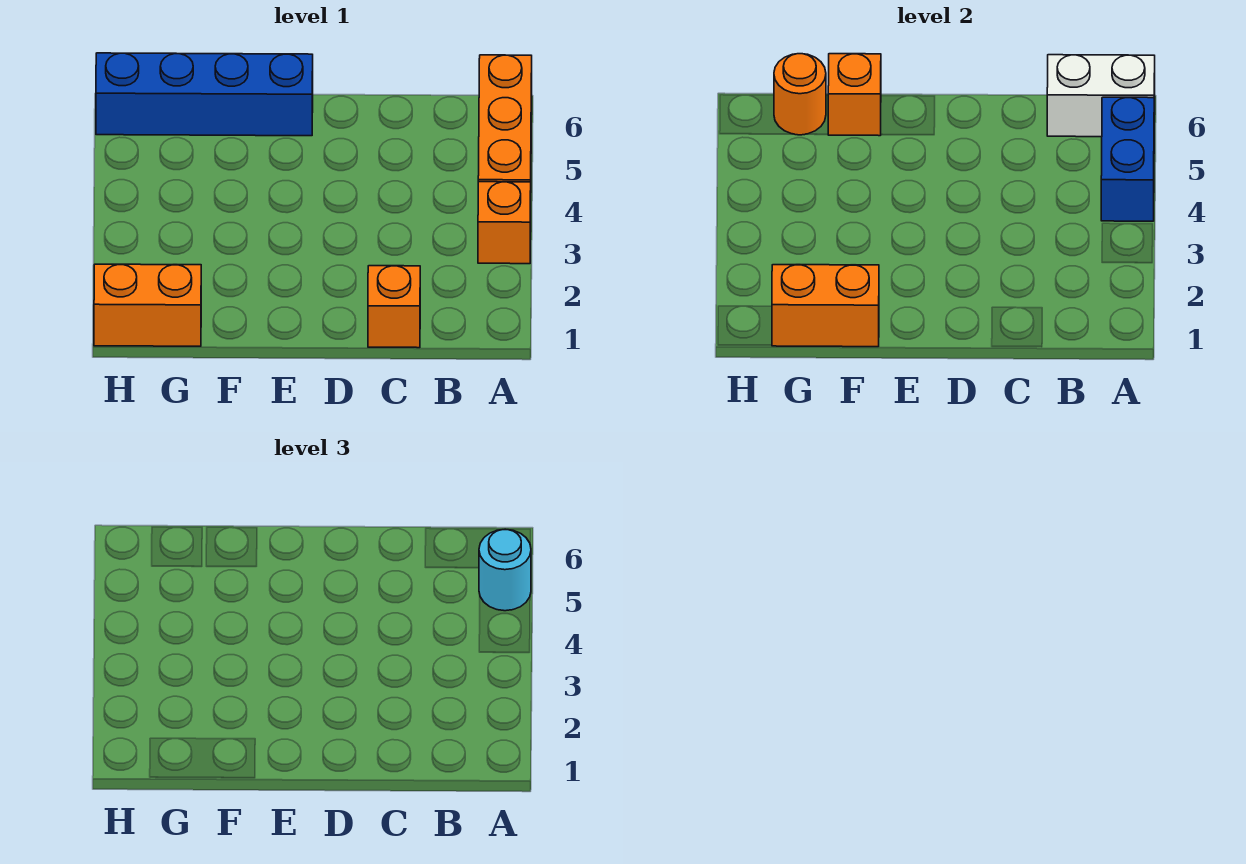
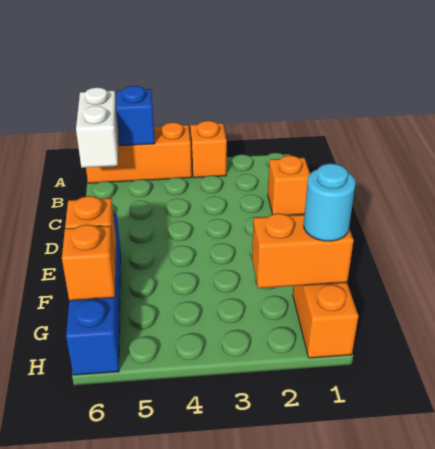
blue brick A4:A5 level 2 -> blue brick A5 level 2
cyan round brick A5 level 3 -> cyan round brick G1 level 3
orange brick F1:G1 level 2 -> orange brick G1:G2 level 2
orange round brick G6 level 2 -> orange brick G6 level 2

